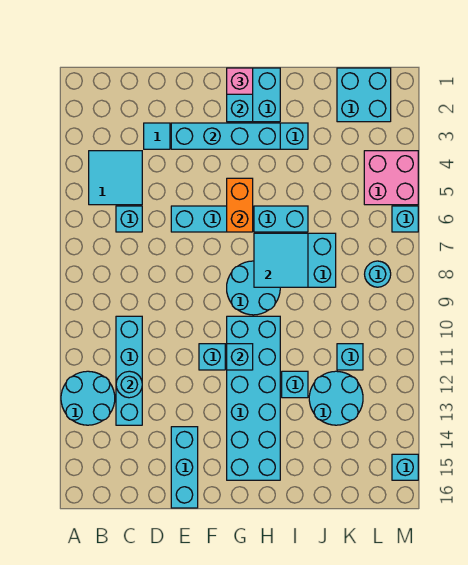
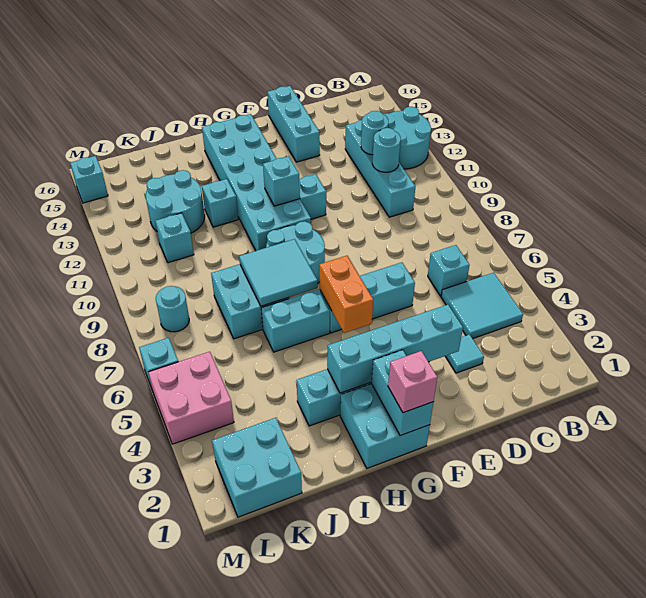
none -> cyan round brick C11 level 2

